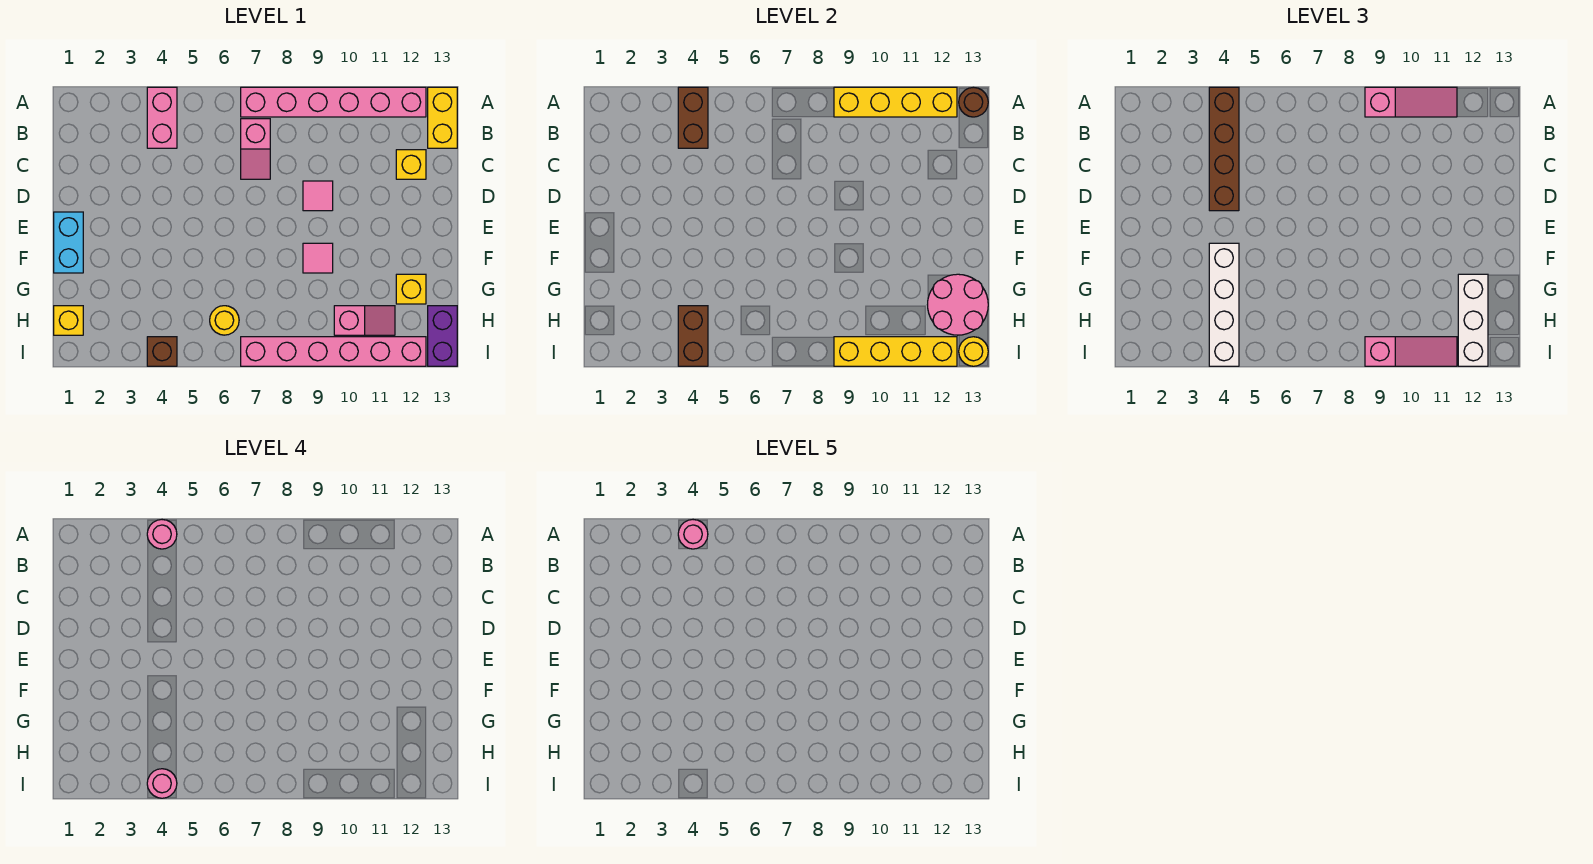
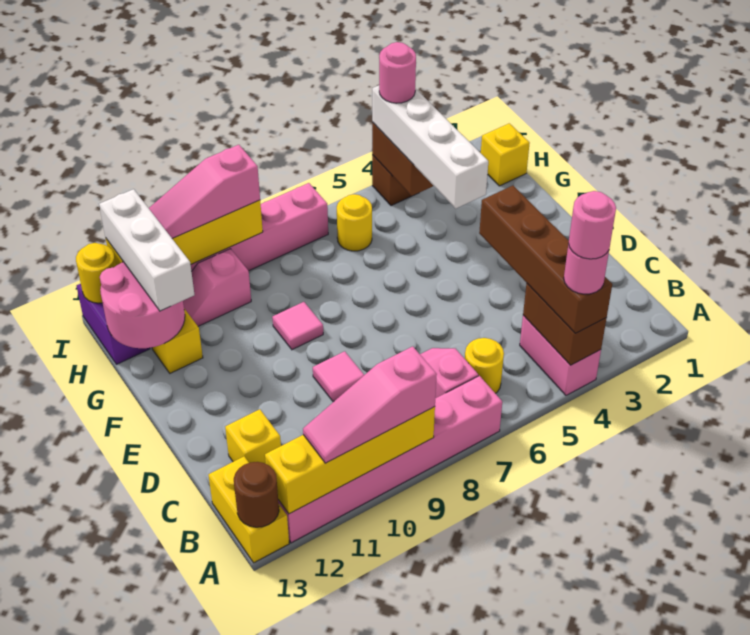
none -> yellow round brick B6 level 1
cyan brick E1:F1 level 1 -> none

